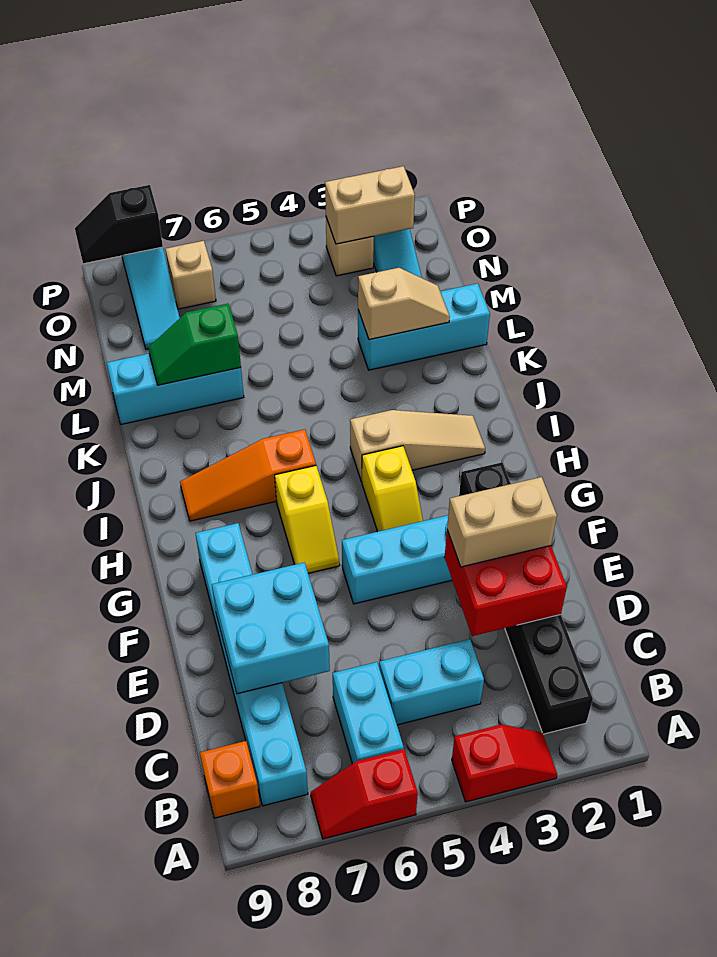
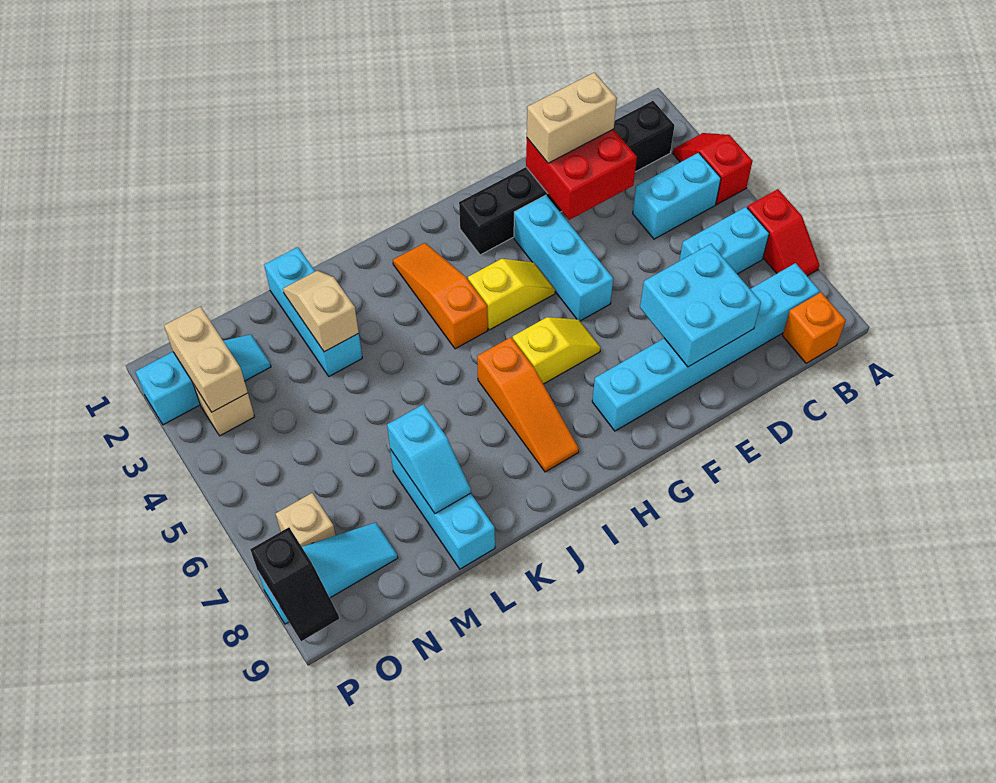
cyan brick C4:C5 level 1 -> cyan brick B4:C4 level 1
tan brick E2:E3 level 3 -> tan brick D2:E2 level 3
tan slope I2:I4 level 1 top 4 -> orange slope I2:I4 level 1 top 4
green slope L7:L8 level 2 top 7 -> cyan slope L7:L8 level 2 top 7

